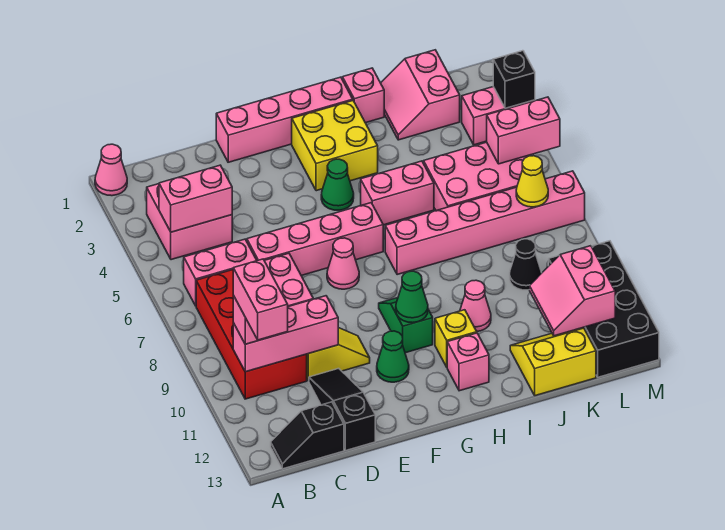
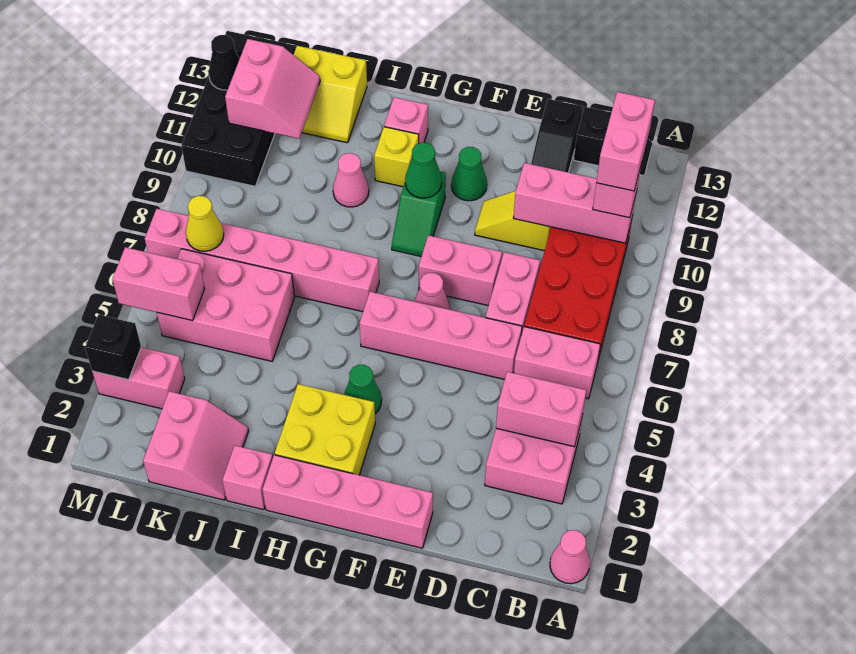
pink brick H5:I5 level 1 -> pink brick E8:F8 level 1
black cone K9 level 1 -> black cone M12 level 2

